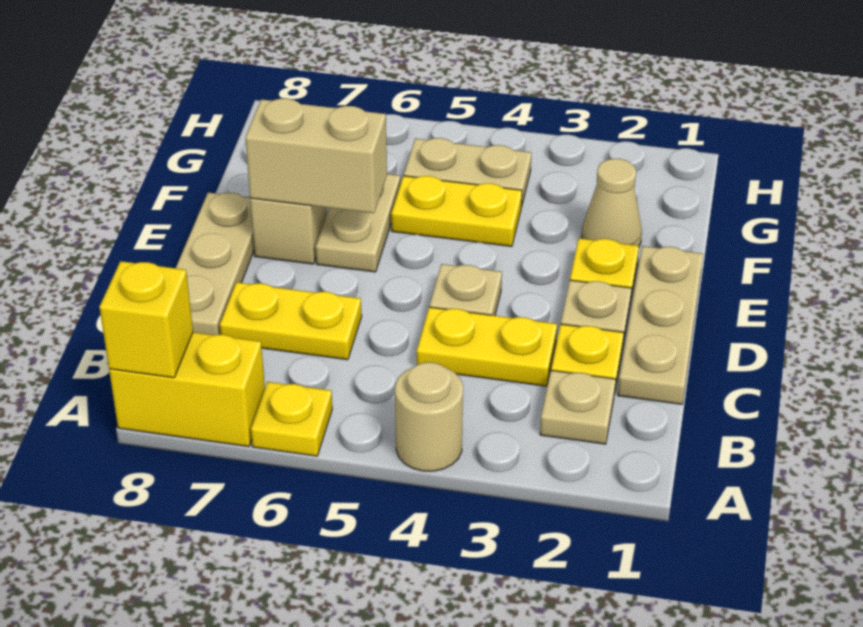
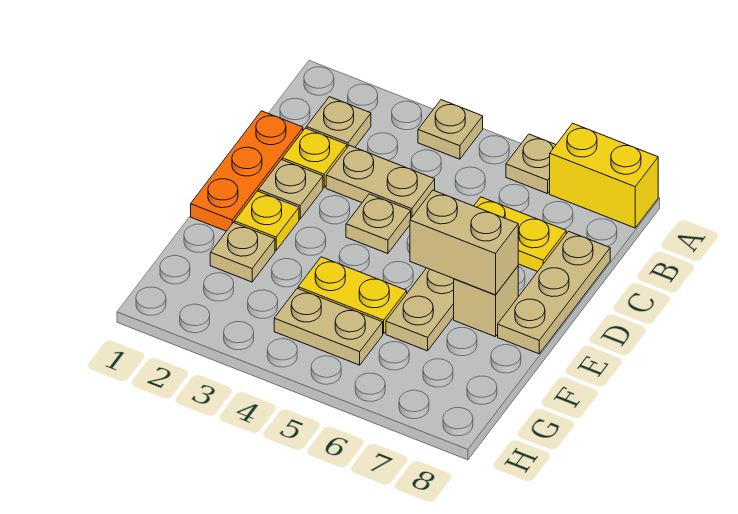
tan round brick A4 level 1 -> tan plate A4 level 1
yellow plate A6 level 1 -> tan plate A6 level 1
yellow brick A8 level 2 -> none
tan plate C1:E1 level 1 -> orange plate C1:E1 level 1
yellow plate C3:C4 level 1 -> tan plate C3:C4 level 1
tan cone F2 level 1 -> tan plate F2 level 1

